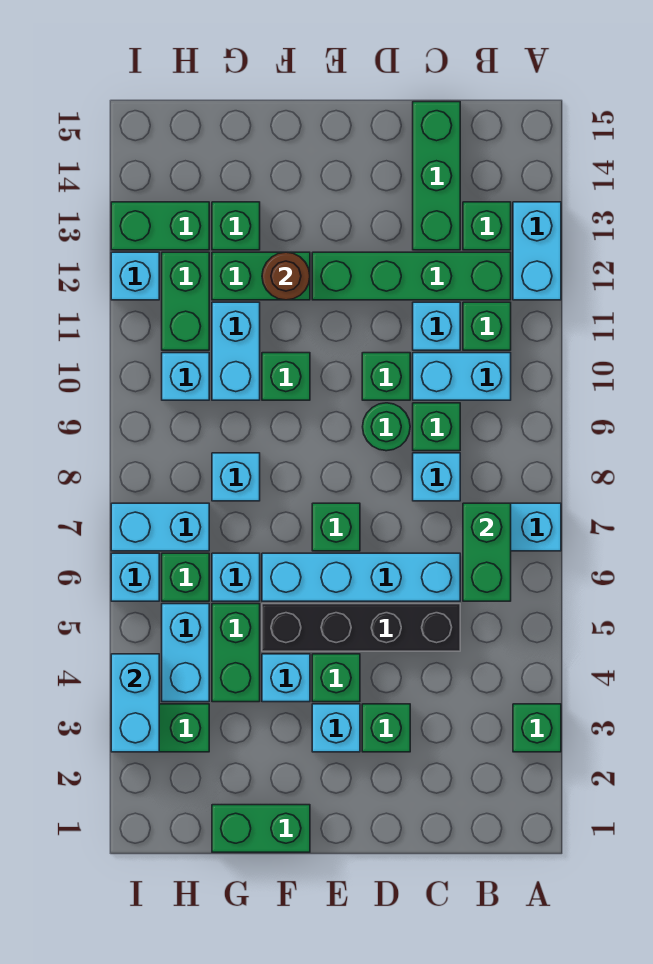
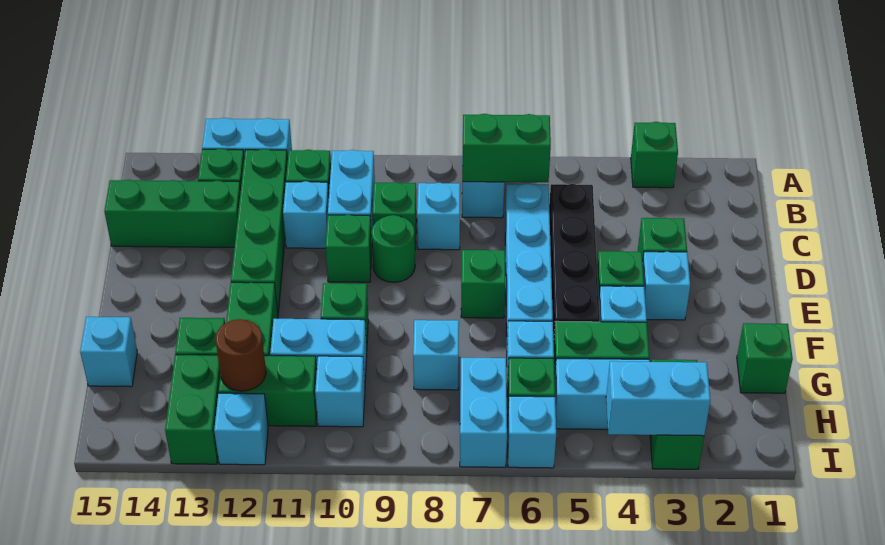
green brick F1:G1 level 1 -> green brick G1 level 1
brown round brick F12 level 2 -> brown round brick H12 level 2
none -> cyan brick G15 level 1

